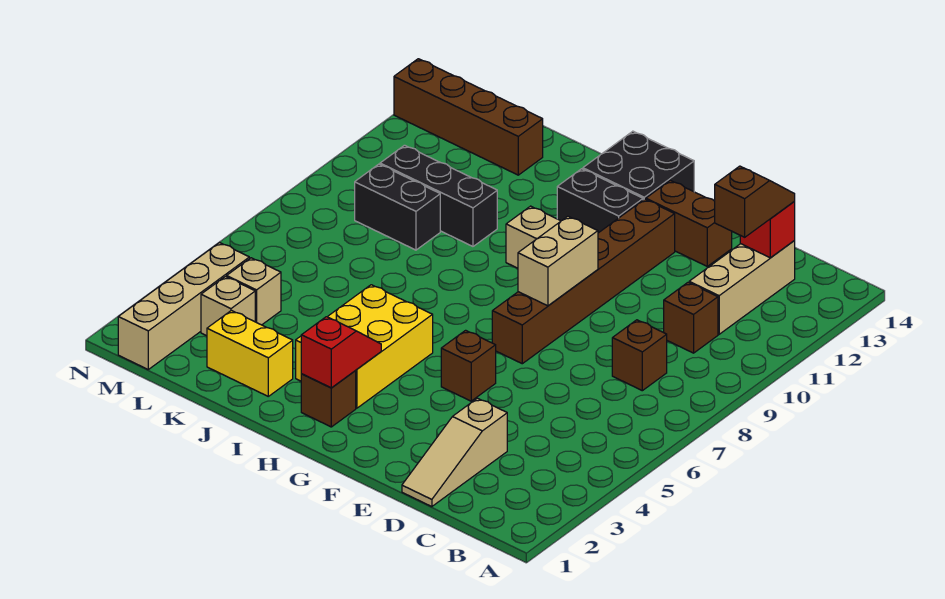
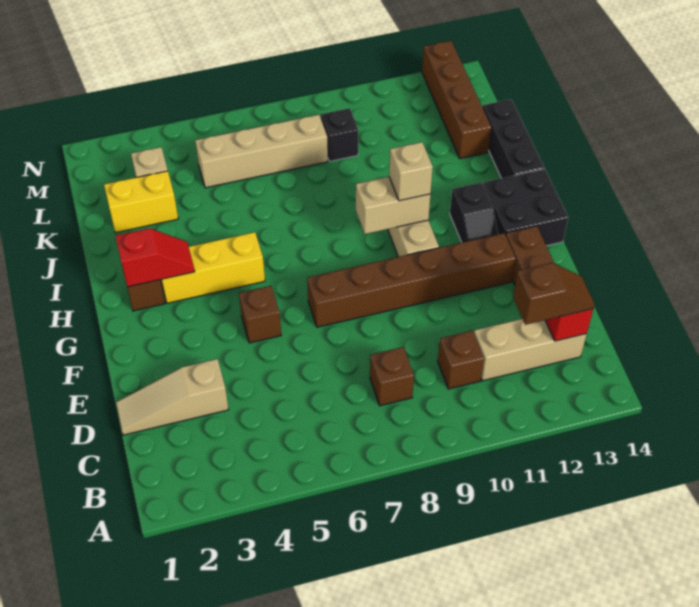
tan brick F8:F9 level 2 -> tan brick H9:H10 level 2
black brick G12:H12 level 1 -> black slope G12:H12 level 1 top H
yellow brick H3:I5 level 1 -> yellow brick H3:H5 level 1
yellow brick J2:K2 level 1 -> yellow brick K2:K3 level 1
black brick J10:L10 level 1 -> black brick I14:K14 level 1
black brick K9:L9 level 1 -> black brick L9 level 1
tan brick L4 level 1 -> tan brick H10 level 3
tan brick M1:M4 level 1 -> tan brick L5:L8 level 1

